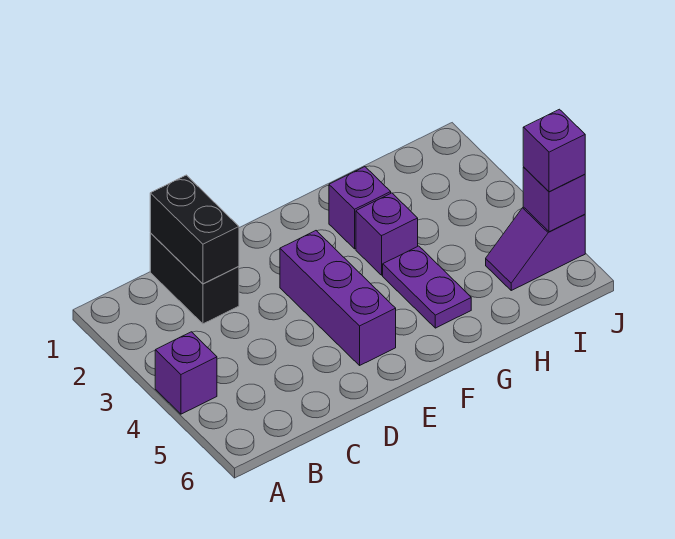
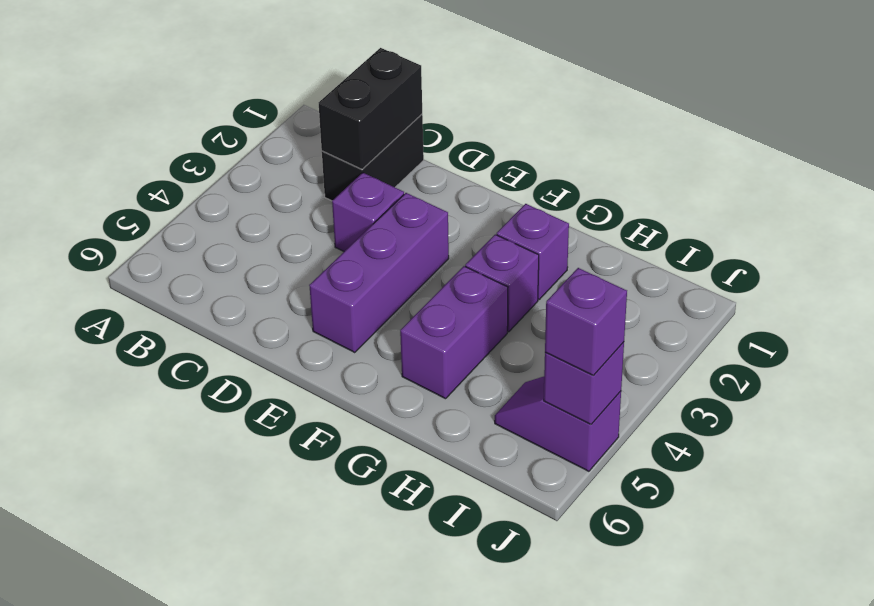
purple brick A4 level 1 -> purple brick D3 level 1
purple plate G4:G5 level 1 -> purple brick G4:G5 level 1

